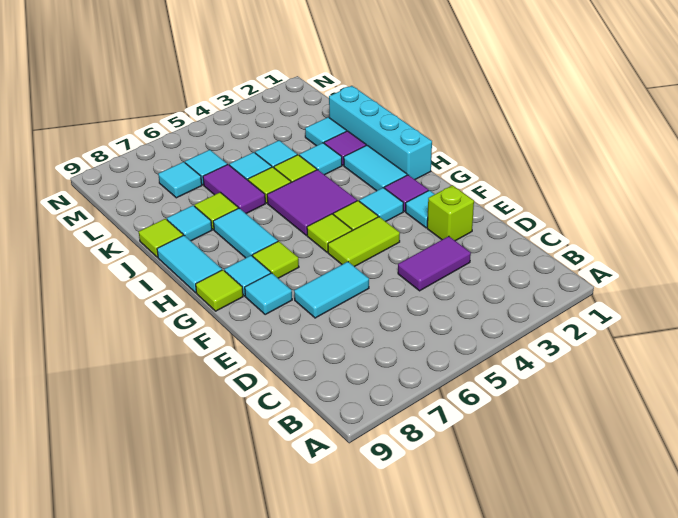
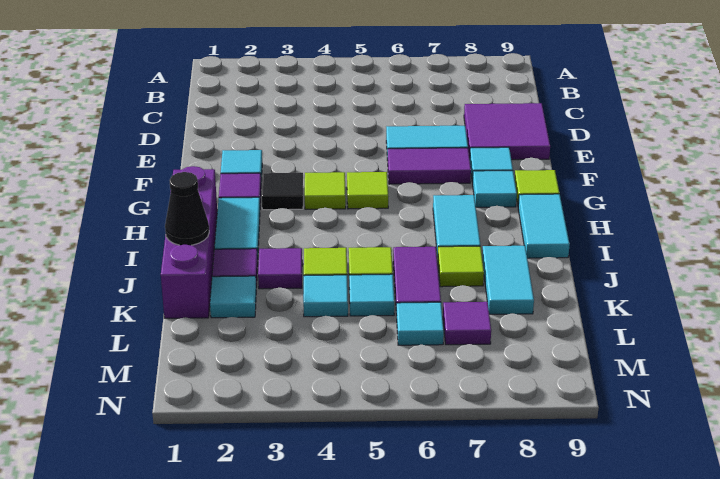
purple tile D3:D4 level 1 -> purple tile F6:F7 level 1
lime brick E2 level 1 -> none
lime tile F4:F5 level 1 -> none
cyan tile G3 level 1 -> black tile G3 level 1
lime tile G7 level 1 -> none
cyan brick H1:K1 level 1 -> purple brick H1:K1 level 1
purple tile H4:I5 level 1 -> purple tile D8:E9 level 1
none -> black cone J1 level 2
cyan tile J3 level 1 -> purple tile J3 level 1
cyan tile J8 level 1 -> cyan tile J8:K8 level 1
lime tile J9 level 1 -> none
cyan tile L7 level 1 -> purple tile L7 level 1

